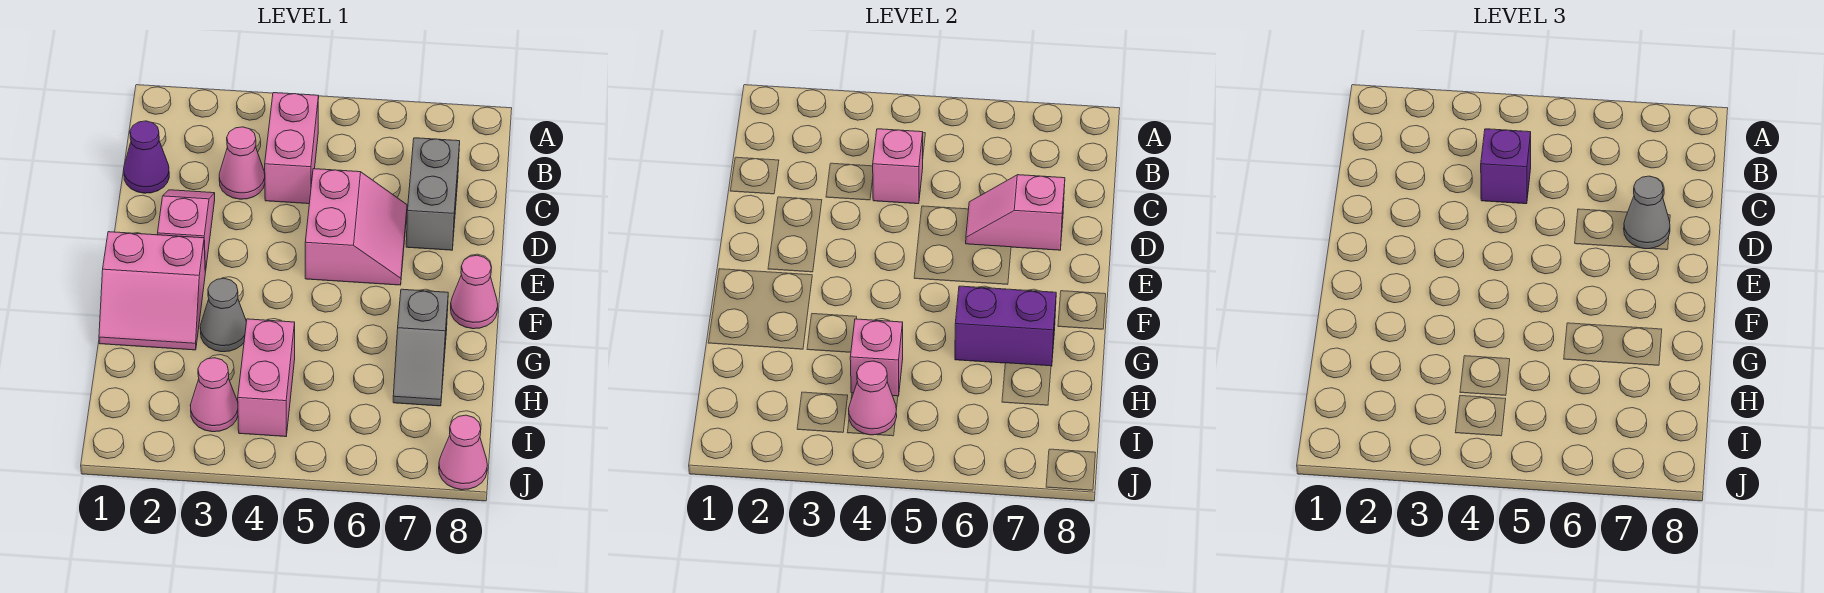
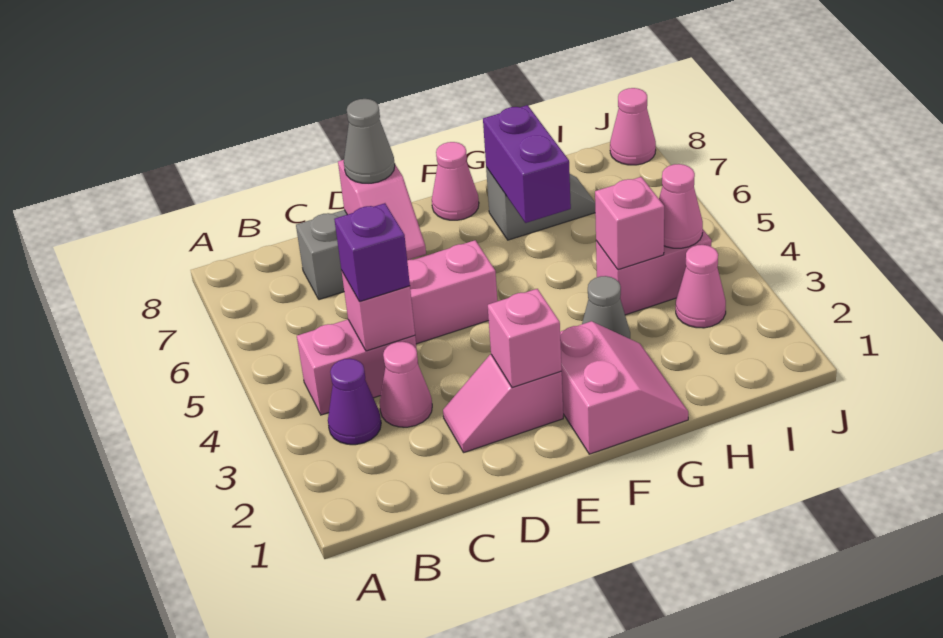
purple cone C1 level 1 -> purple cone B3 level 1
none -> pink brick E2 level 2

